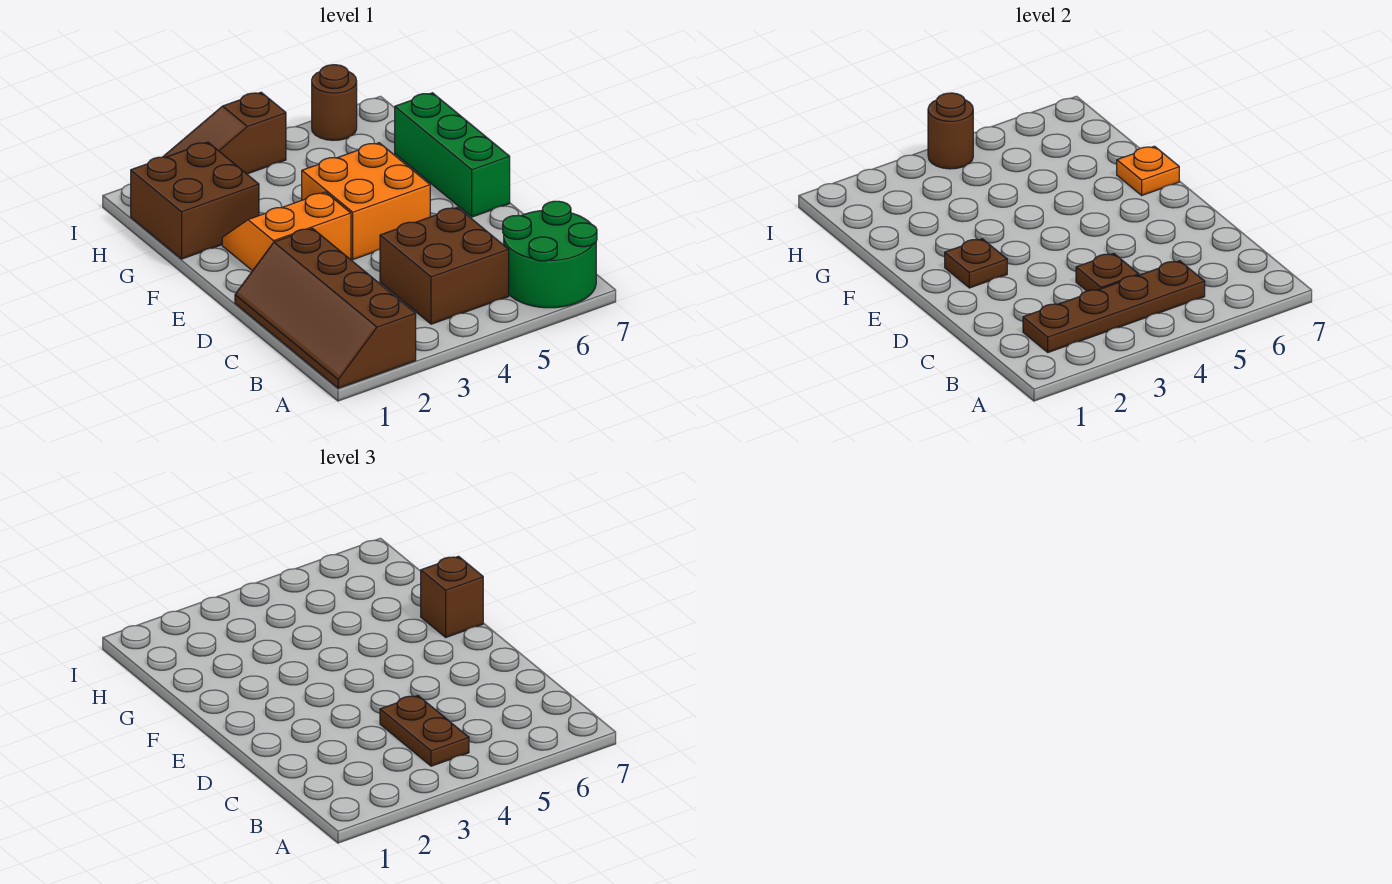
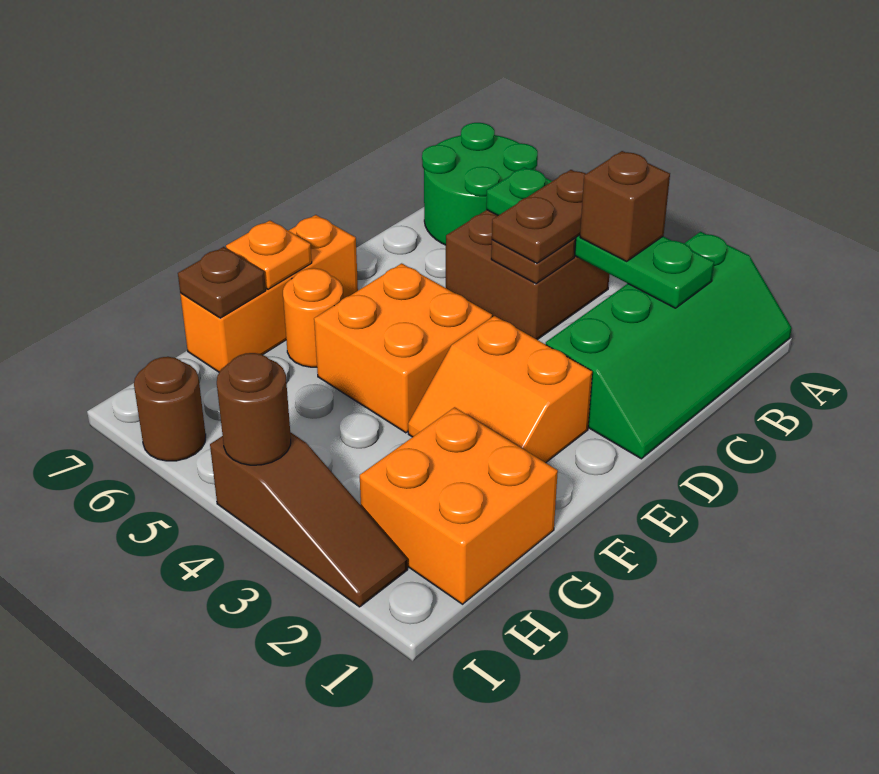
brown slope A1:D2 level 1 top 2 -> green slope A1:D2 level 1 top 2
brown plate B2:B5 level 2 -> green plate B2:B5 level 2
brown plate E2 level 2 -> brown plate G7 level 2
green brick E7:G7 level 1 -> orange brick E7:G7 level 1
none -> orange round brick F6 level 1
brown brick F7 level 3 -> brown brick B3 level 3
brown brick G1:H2 level 1 -> orange brick G1:H2 level 1

